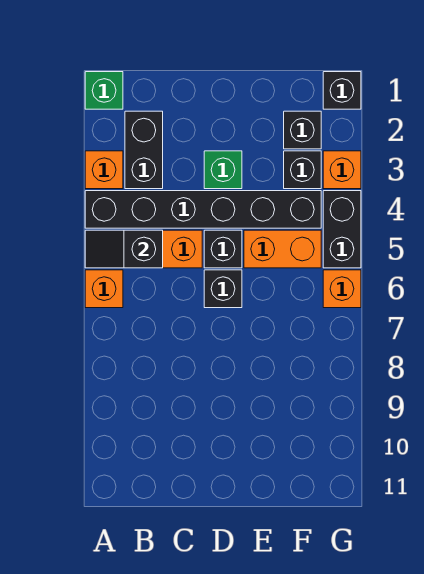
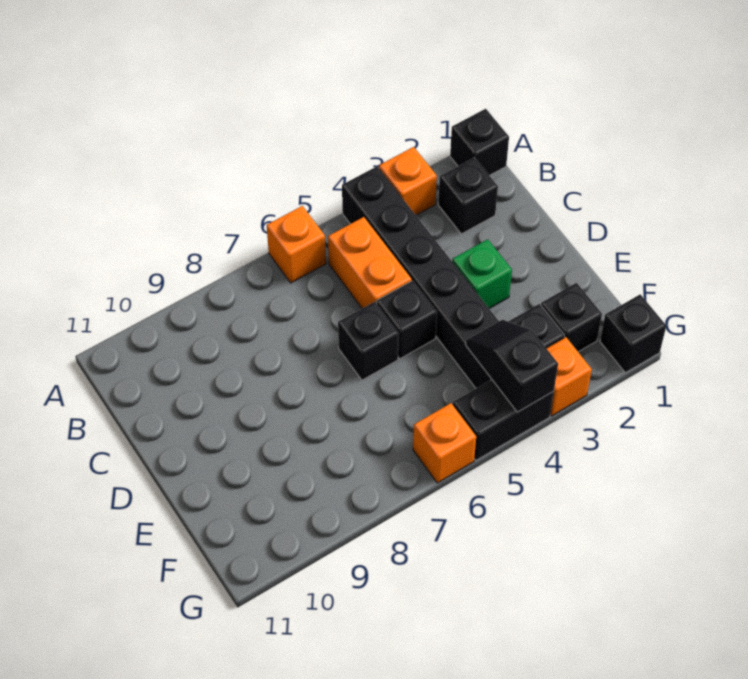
green brick A1 level 1 -> black brick A1 level 1
black slope A5:B5 level 2 top B -> black slope F4:G4 level 2 top G
black brick B2:B3 level 1 -> black brick B2 level 1
orange brick E5:F5 level 1 -> none

